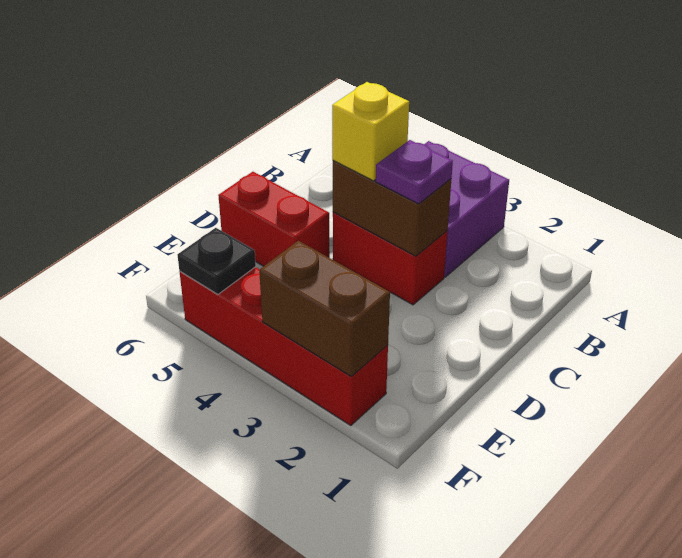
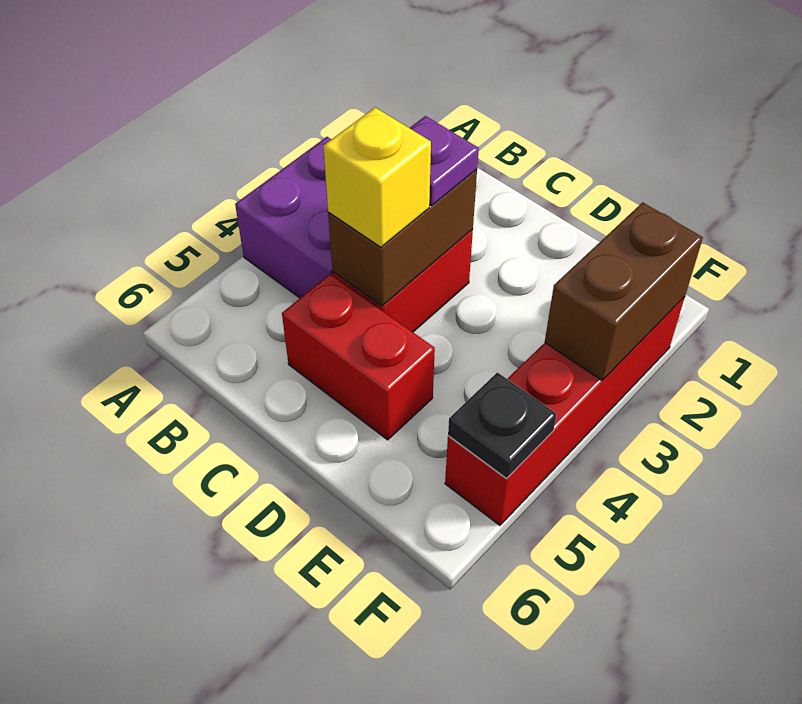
red brick D5:D6 level 1 -> red brick C5:D5 level 1

